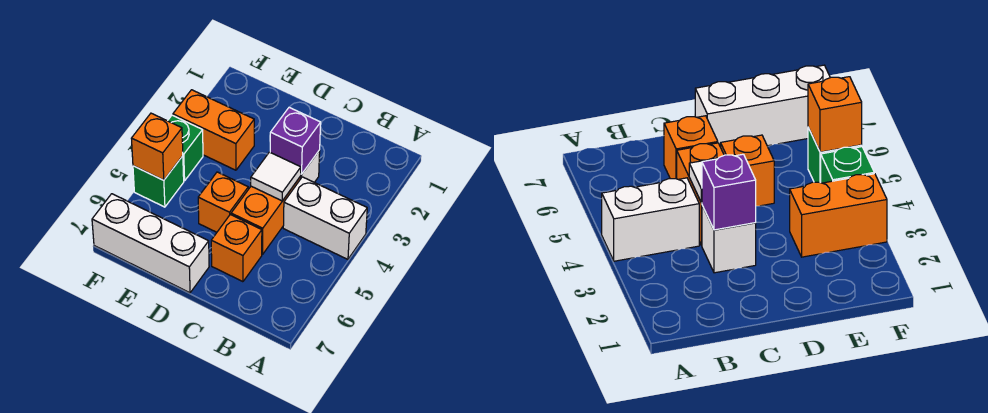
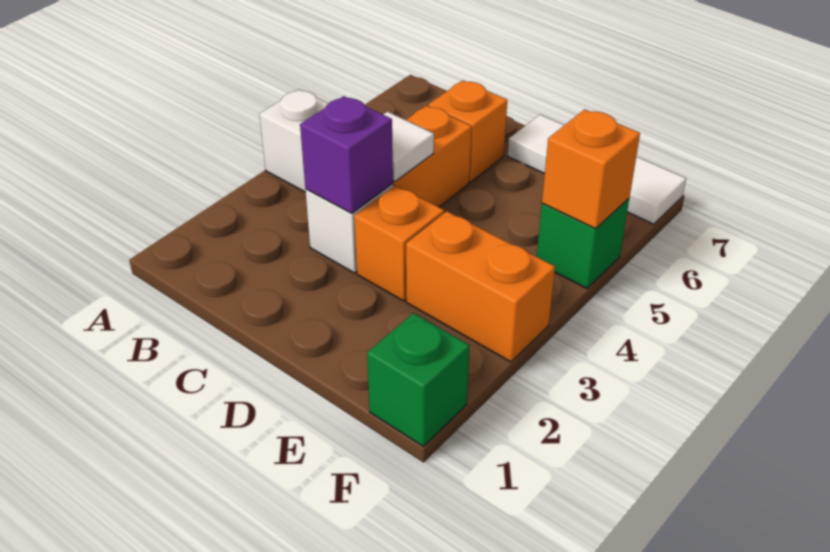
orange brick D5 level 1 -> orange brick D3 level 1
white brick D7:F7 level 1 -> white tile D7:F7 level 1
green brick F4 level 1 -> green brick F1 level 1

